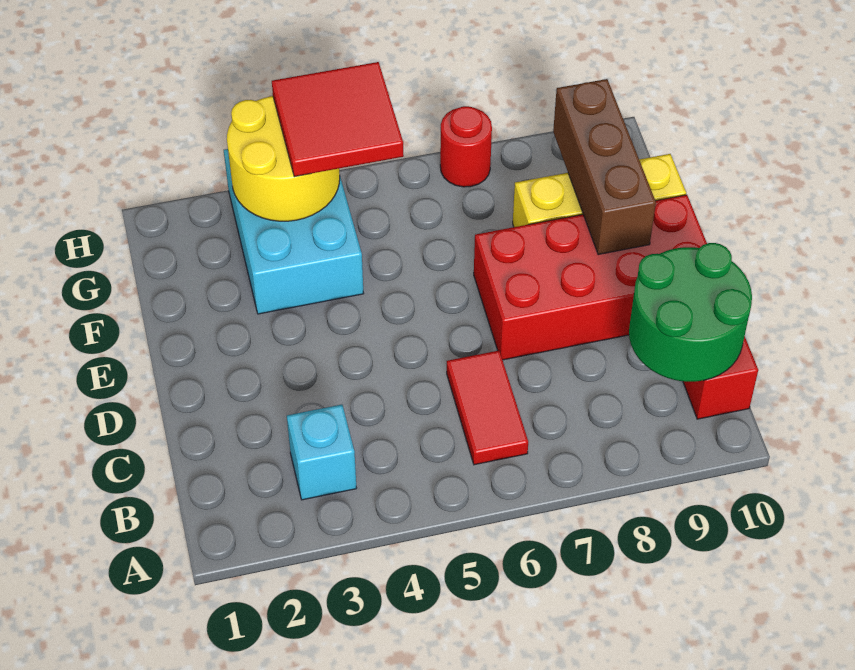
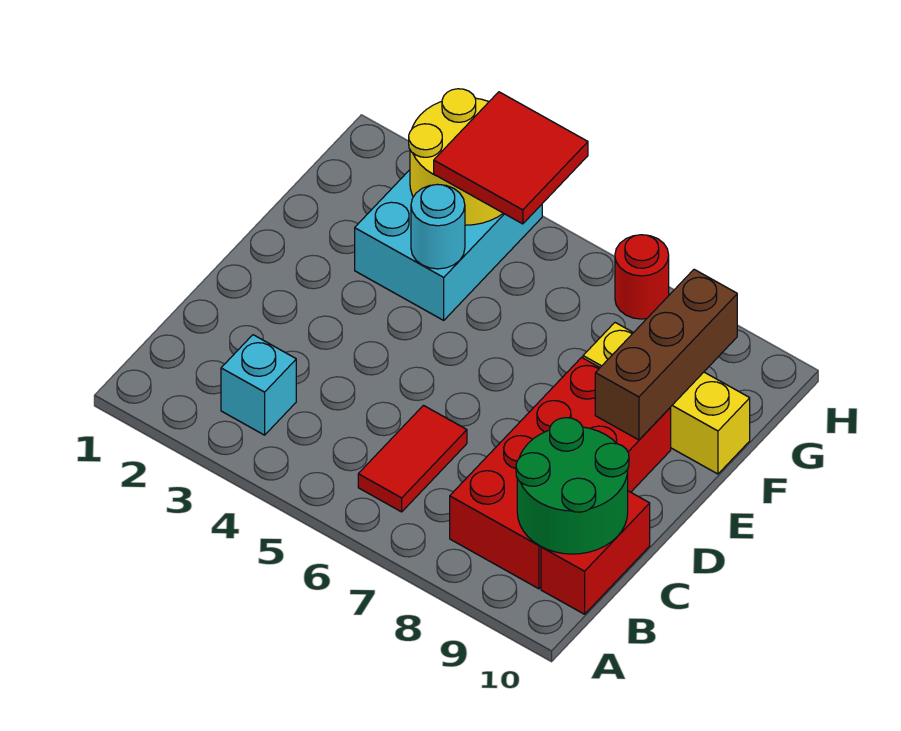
red brick D7:E10 level 1 -> red brick B8:E9 level 1
none -> cyan round brick F4 level 2

